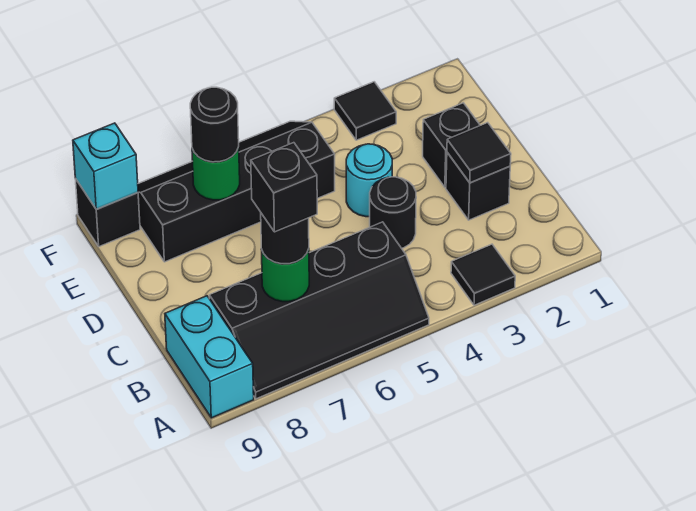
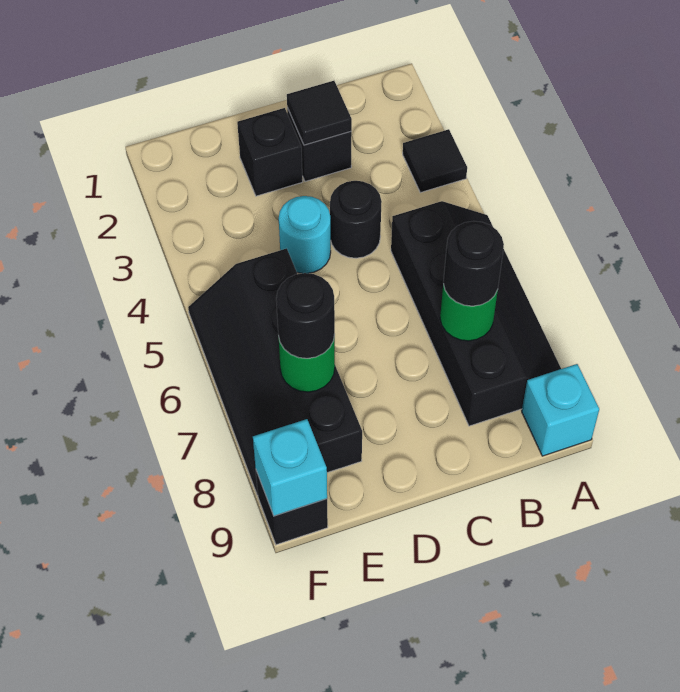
cyan brick A9:B9 level 1 -> cyan brick A9 level 1
black brick B7 level 4 -> none
black tile F3 level 1 -> none

